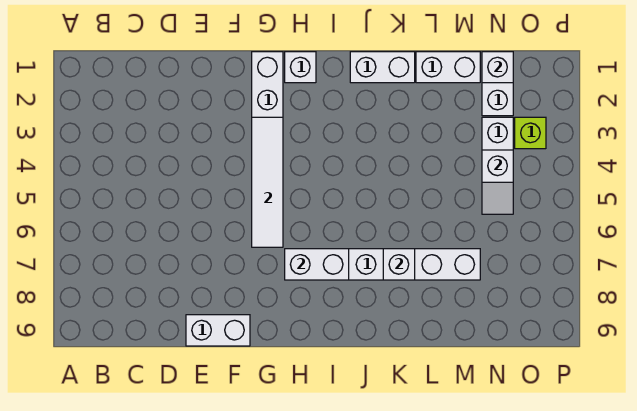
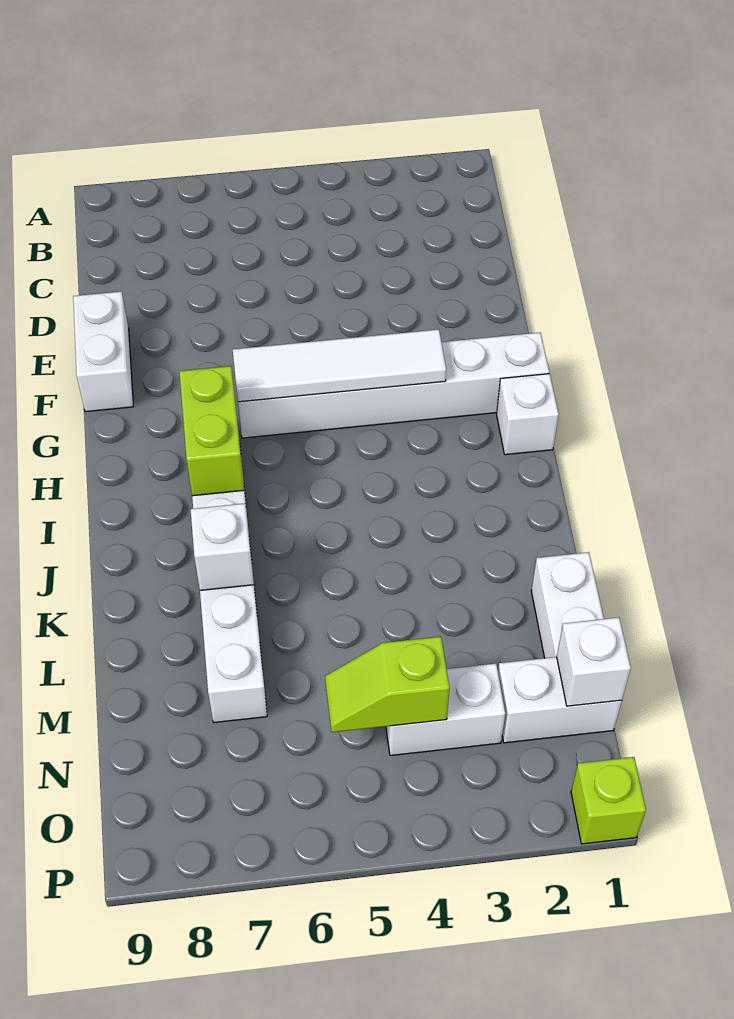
white brick H7:I7 level 2 -> lime brick H7:I7 level 2
white brick J1:K1 level 1 -> none
white slope N4:N5 level 2 top 4 -> lime slope N4:N5 level 2 top 4
lime brick O3 level 1 -> lime brick P1 level 1

